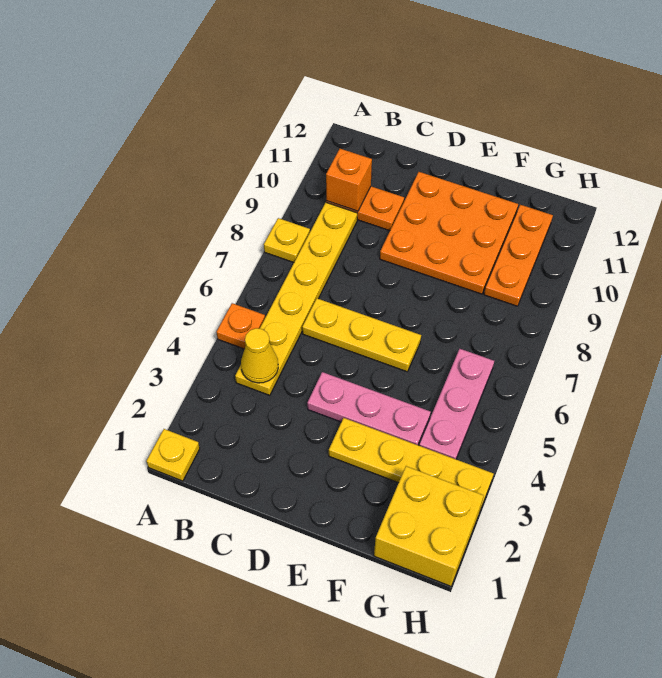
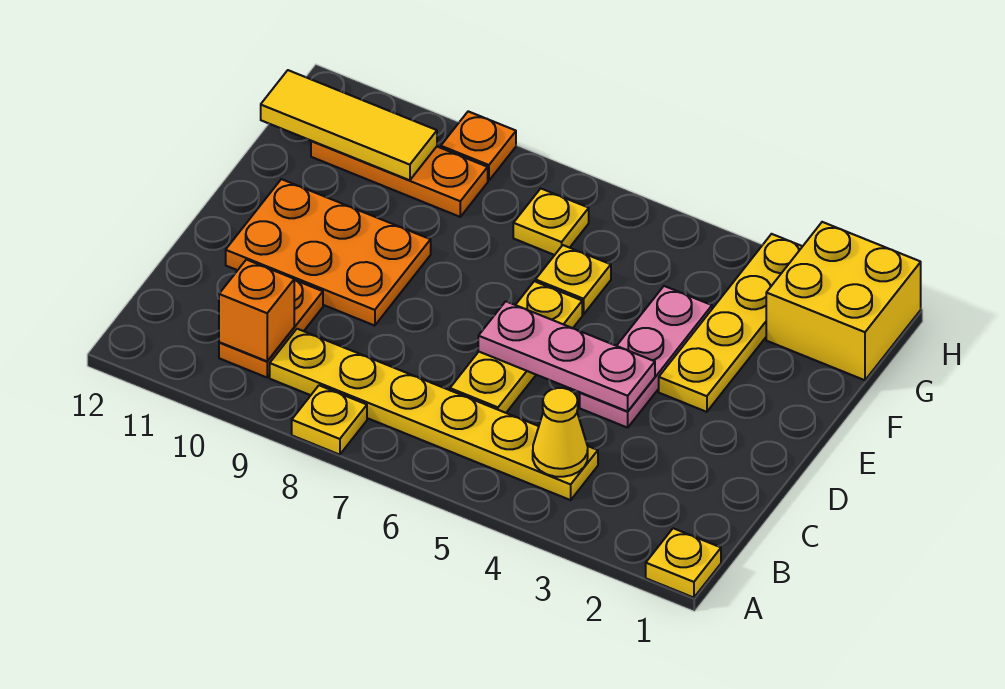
orange plate A5 level 1 -> orange plate H9 level 1
orange plate D9:F11 level 1 -> orange plate D9:E11 level 1
none -> yellow plate F6 level 1
pink plate G4:G6 level 1 -> pink plate D4:D6 level 2
none -> yellow plate G7 level 1
none -> yellow tile G10:G12 level 2

